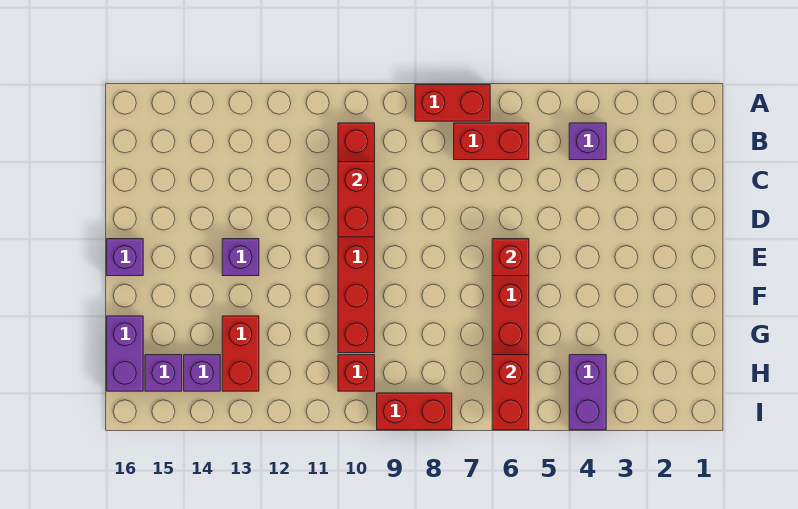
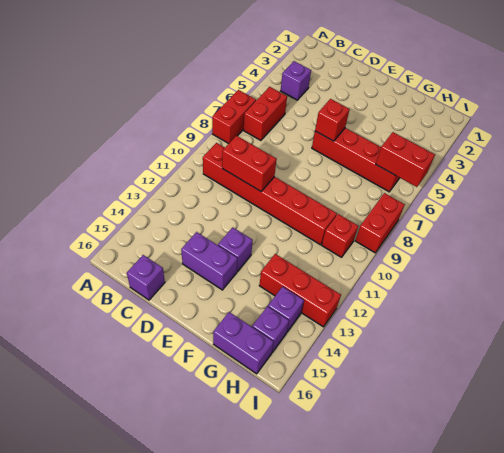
purple brick E16 level 1 -> purple brick C16 level 1
red brick G13:H13 level 1 -> red brick G13:I13 level 1
purple brick H4:I4 level 1 -> purple brick D14:E14 level 1

